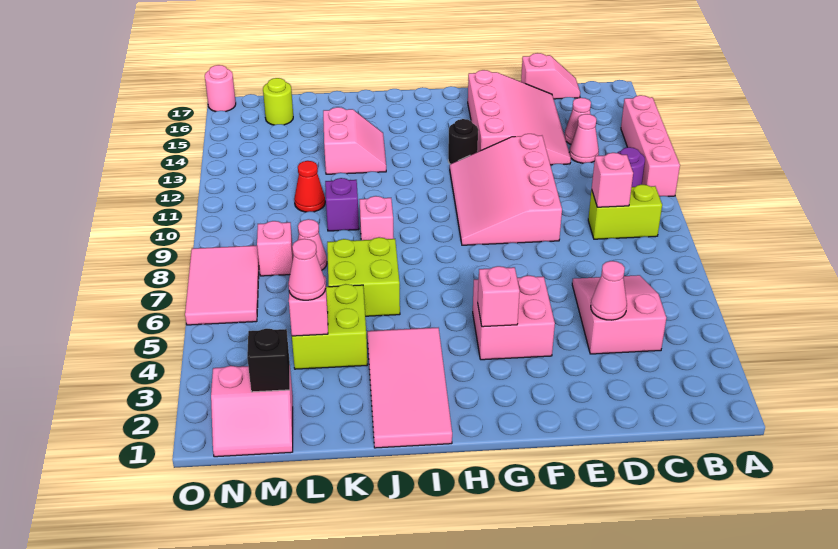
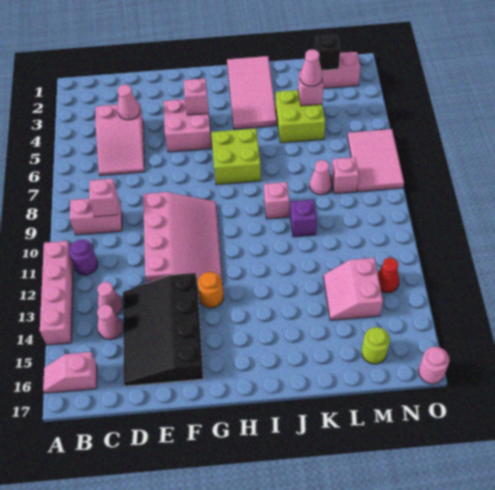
lime brick B9:C9 level 1 -> pink brick B9:C9 level 1
pink slope C17:D17 level 1 top D -> pink slope A16:B16 level 1 top B
pink slope D13:F16 level 1 top F -> black slope D13:F16 level 1 top F
black round brick G13 level 1 -> orange round brick G13 level 1
lime brick J6:K7 level 1 -> lime brick H6:I7 level 1
pink slope J13:K14 level 1 top K -> pink slope L13:M14 level 1 top M
red cone L11 level 1 -> red cone N13 level 1

